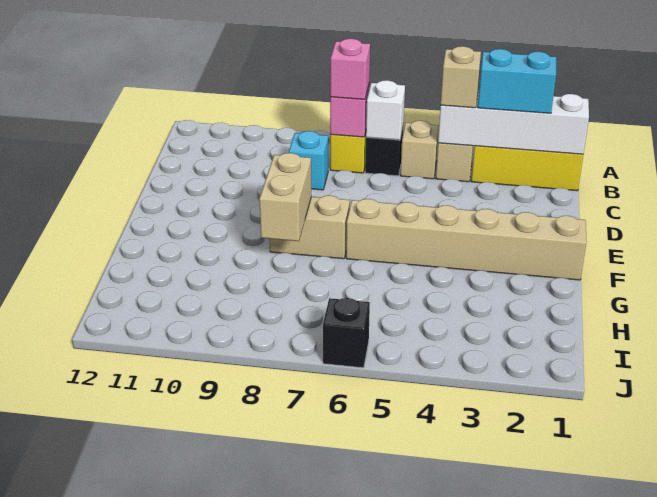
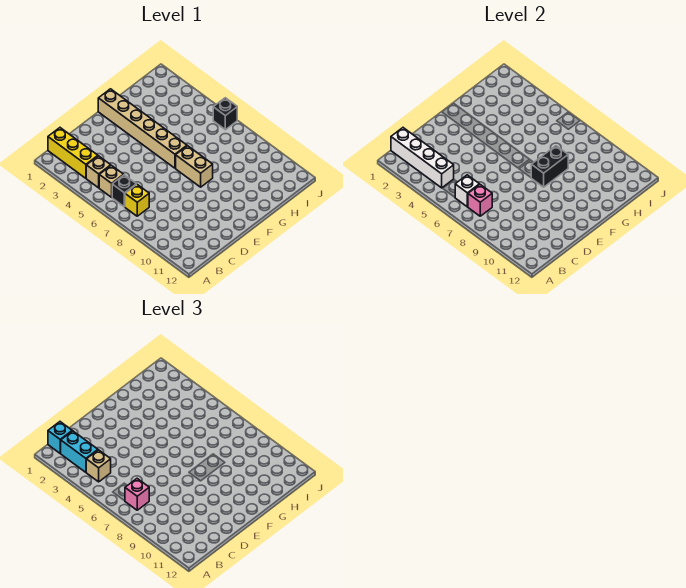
cyan brick C8 level 1 -> cyan brick B1 level 3
tan brick F8:G8 level 2 -> black brick F8:G8 level 2

